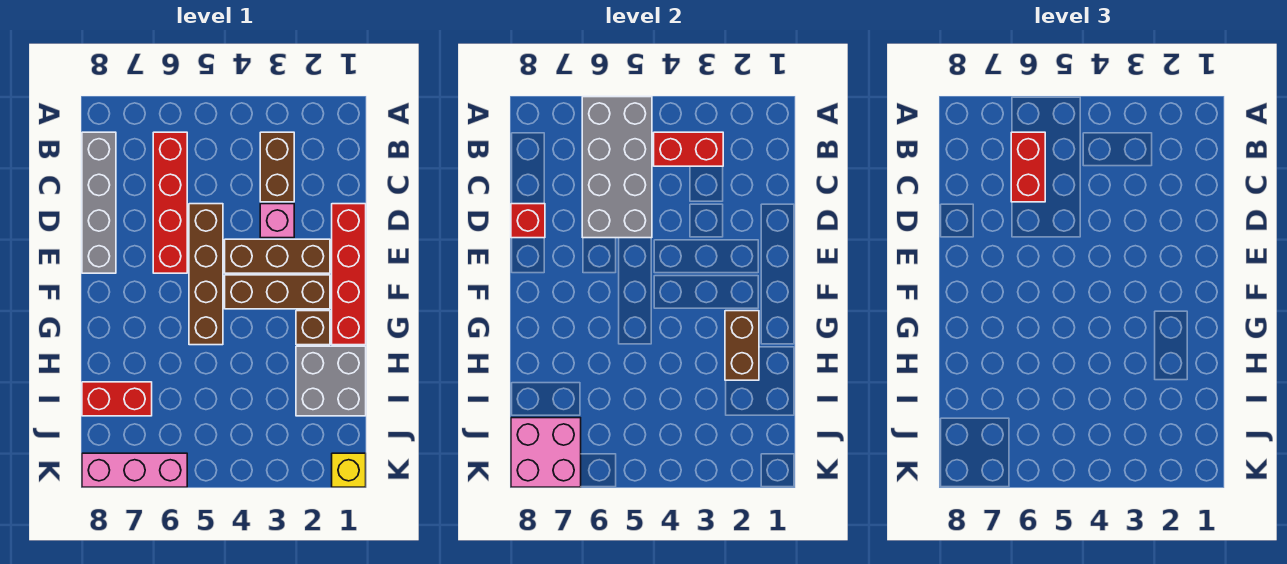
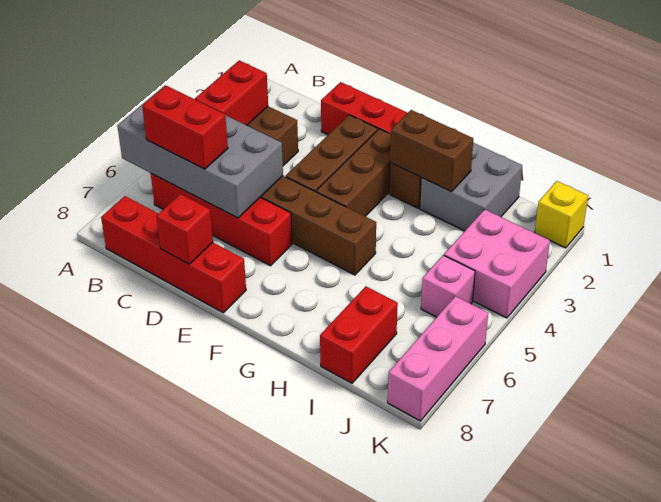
grey brick B8:E8 level 1 -> red brick B8:E8 level 1
pink brick D3 level 1 -> pink brick J5 level 1
pink brick J7:K8 level 2 -> pink brick J3:K4 level 1

